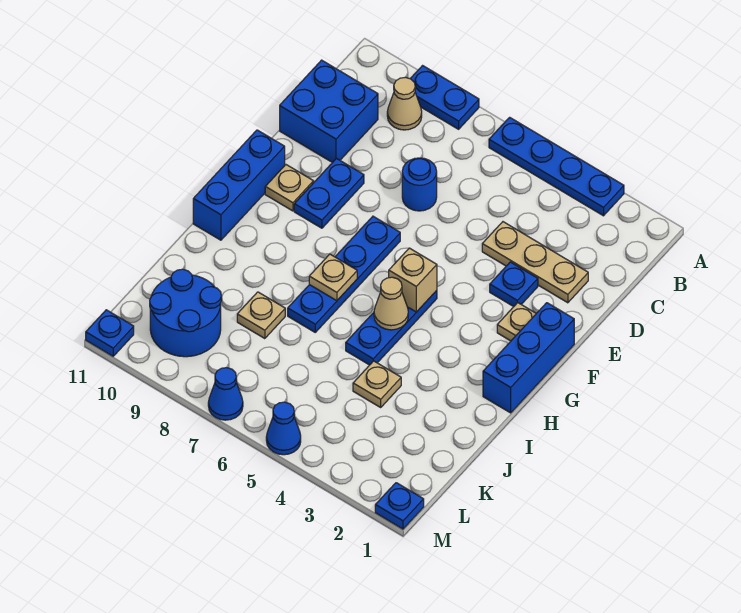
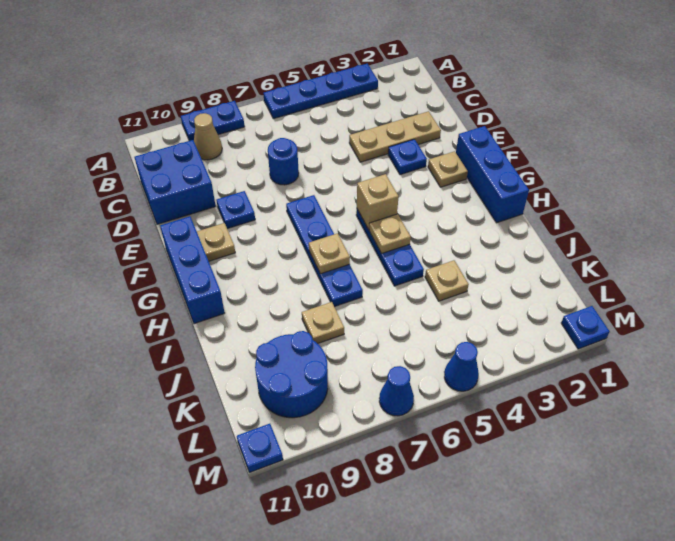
blue plate E9:F9 level 1 -> blue plate E9 level 1
tan cone H5 level 2 -> tan plate H5 level 2

